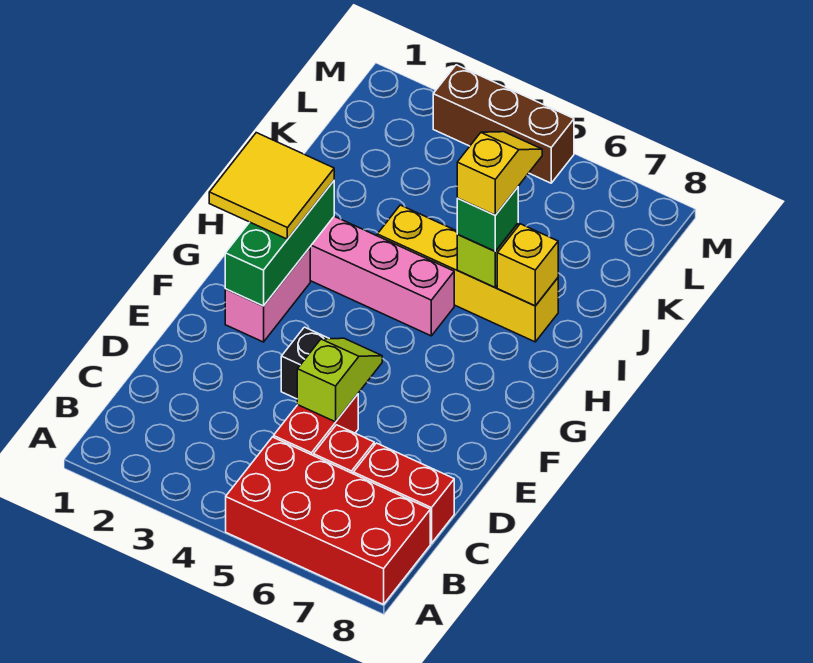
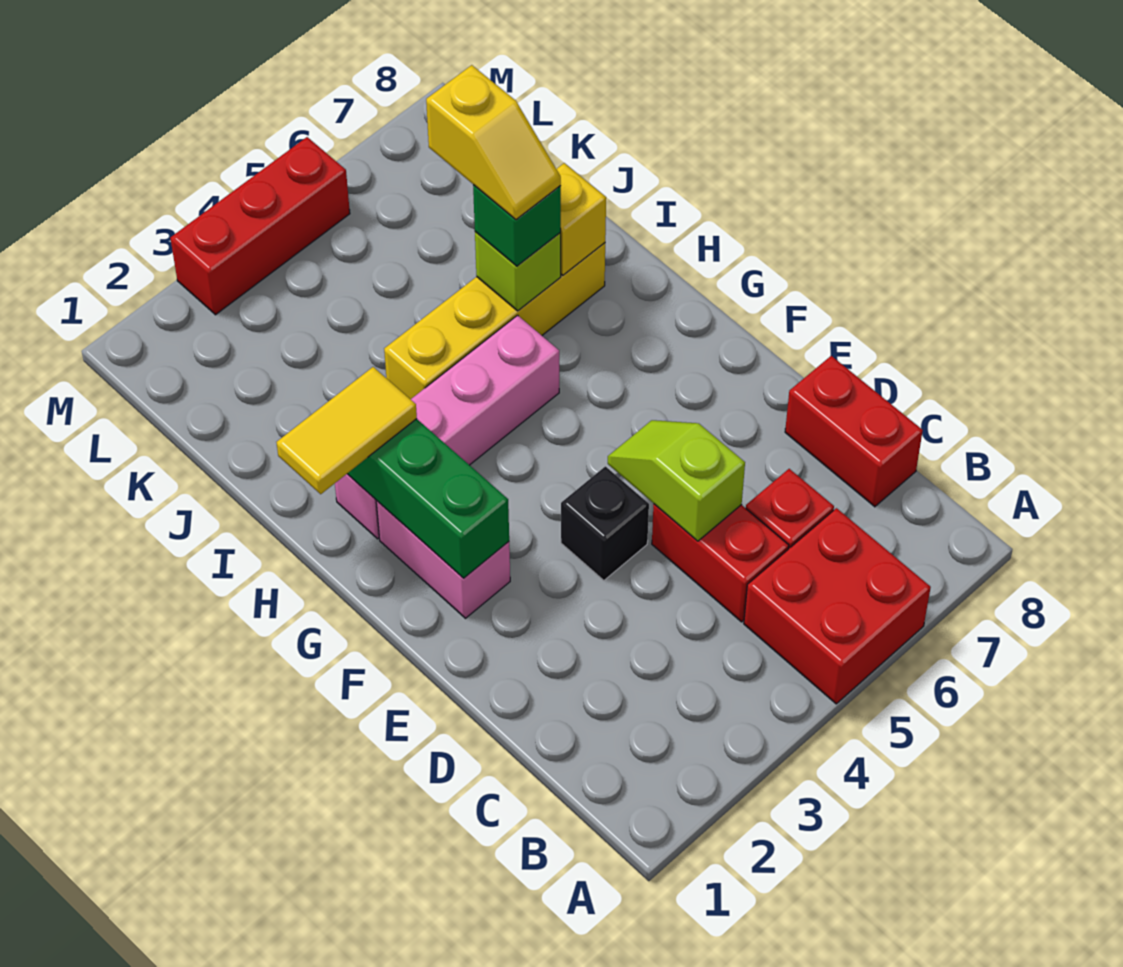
red brick A5:B8 level 1 -> red brick A5:B6 level 1
red brick C7:C8 level 1 -> red brick C8:D8 level 1
yellow tile G1:H2 level 3 -> yellow tile H1:H2 level 3
yellow slope I6:J6 level 4 top I -> yellow slope I6:J6 level 4 top J
brown brick M3:M5 level 1 -> red brick M3:M5 level 1

